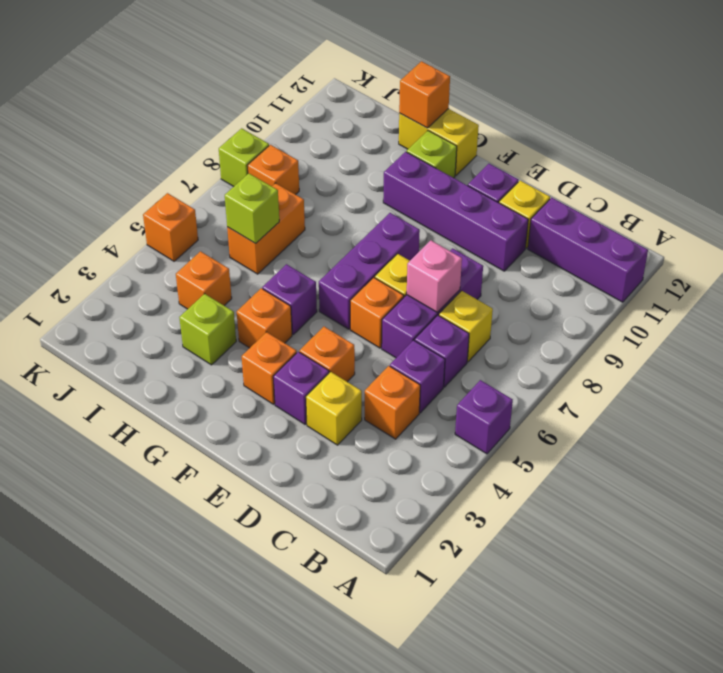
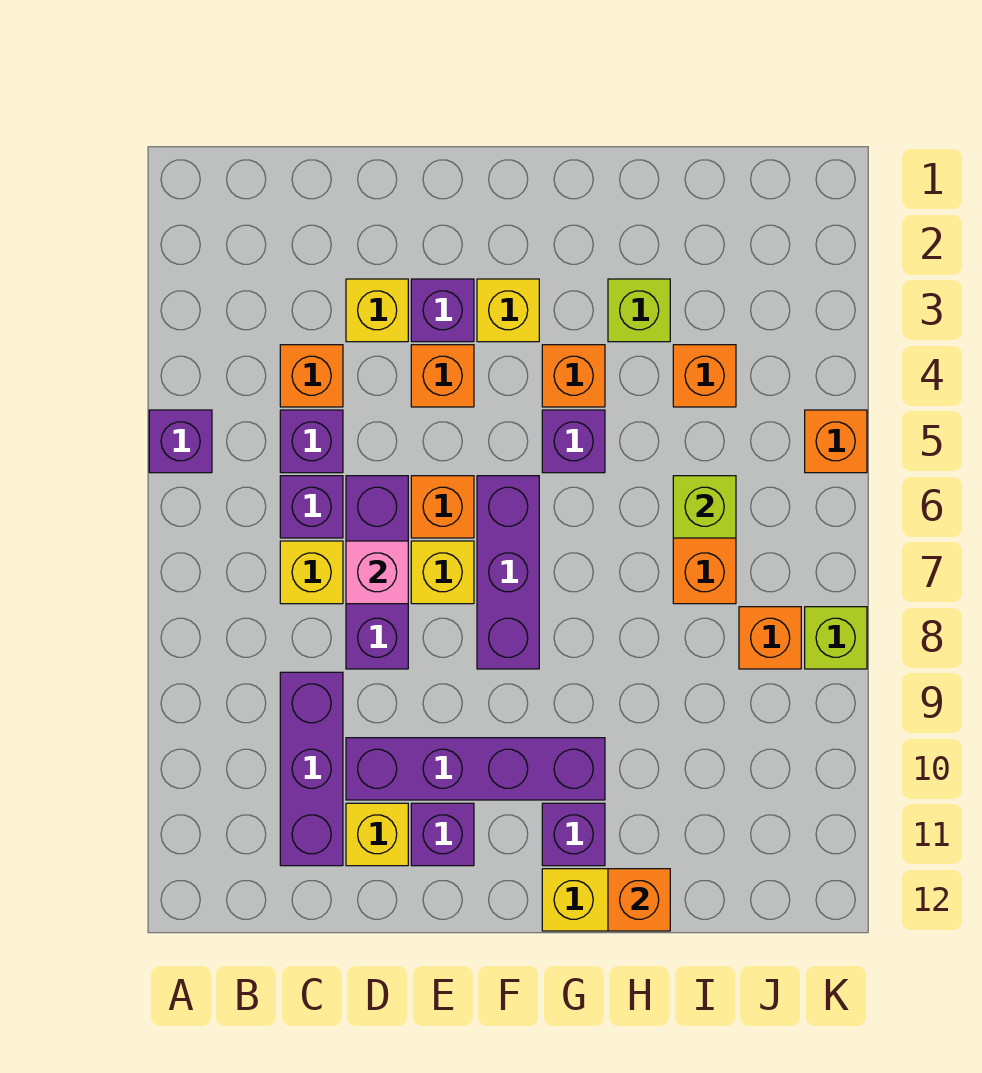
purple brick A11:C11 level 1 -> purple brick C9:C11 level 1
orange brick F3 level 1 -> yellow brick F3 level 1
lime brick G11 level 1 -> purple brick G11 level 1

